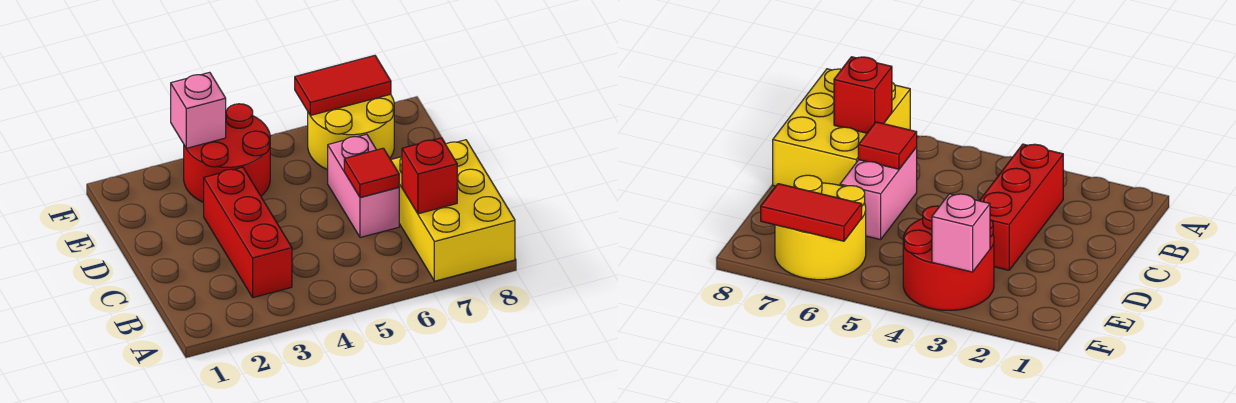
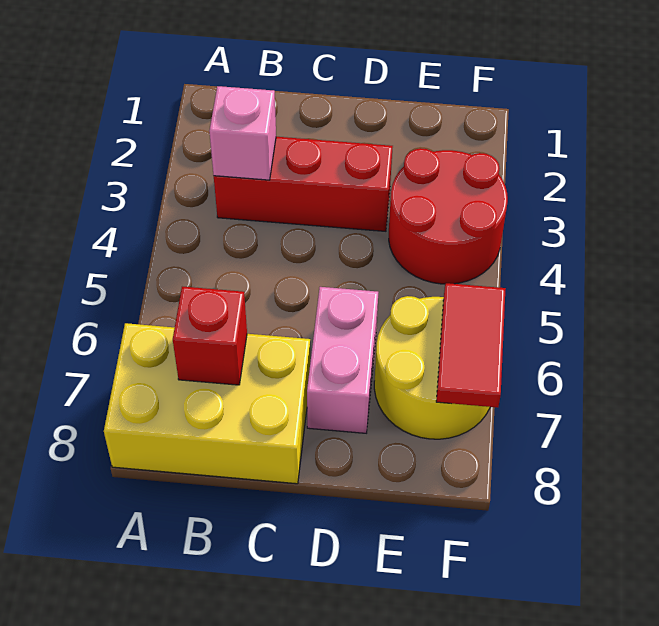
pink brick C6:D6 level 1 -> pink brick D6:D7 level 1
red tile C6 level 2 -> none
pink brick F3 level 2 -> pink brick B3 level 2

